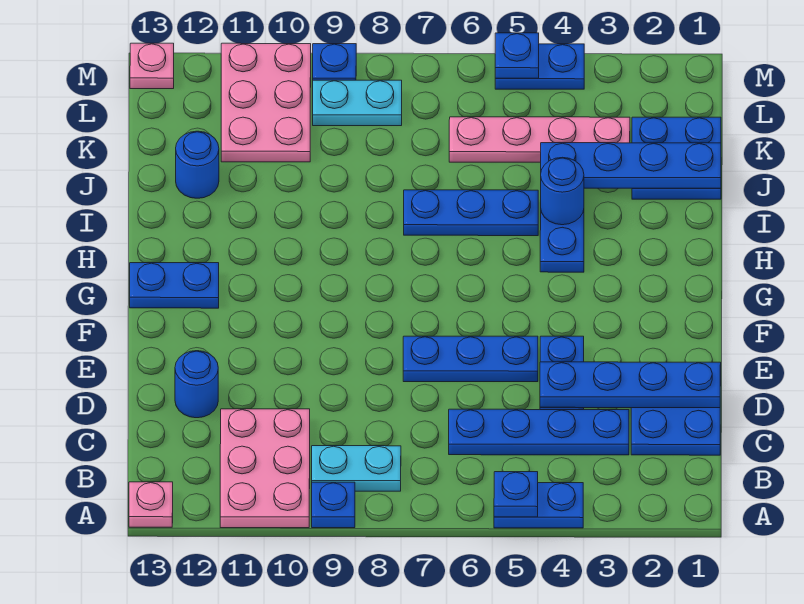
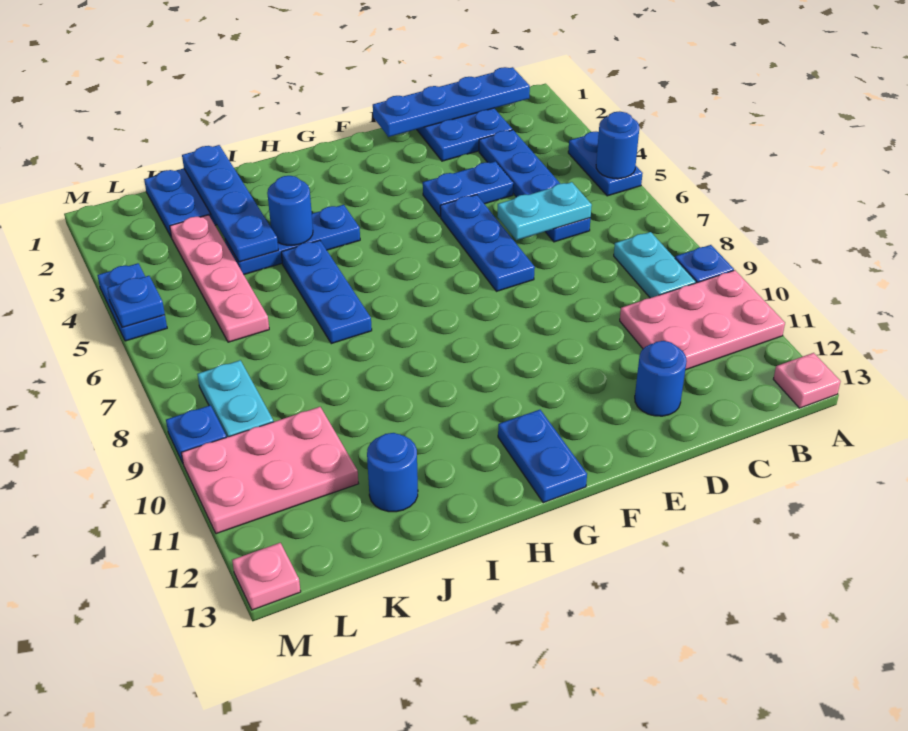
blue plate A5 level 2 -> blue round brick A5 level 2
none -> cyan plate C6:D6 level 2
blue plate D1:D4 level 2 -> blue plate B1:E1 level 2

